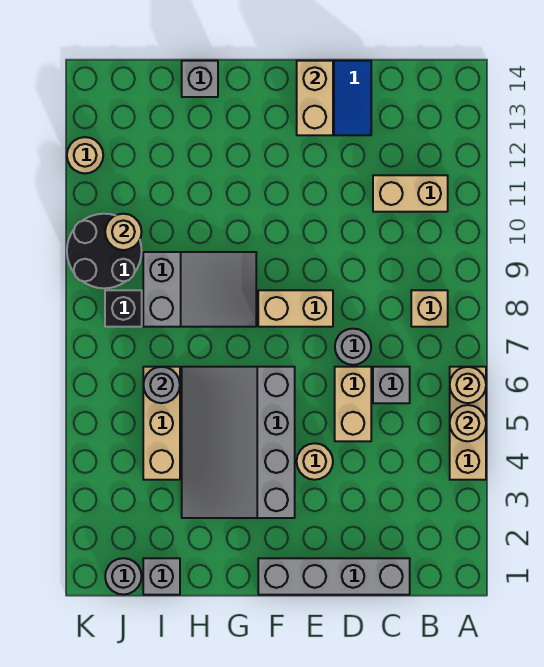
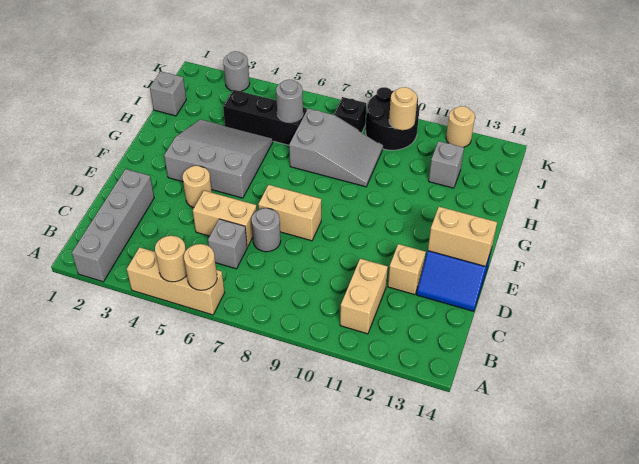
tan brick B8 level 1 -> tan brick D12 level 1
grey brick C1:F1 level 1 -> grey brick A2:D2 level 1
tan brick E8:F8 level 1 -> tan brick E7:E8 level 1
grey slope F3:H6 level 1 top F -> grey slope F3:H5 level 1 top F
grey slope G8:I9 level 1 top I -> grey slope H7:I9 level 1 top 7
grey brick H14 level 1 -> grey brick I12 level 1
tan brick I4:I6 level 1 -> black brick I4:I6 level 1
grey round brick J1 level 1 -> grey round brick K3 level 1

